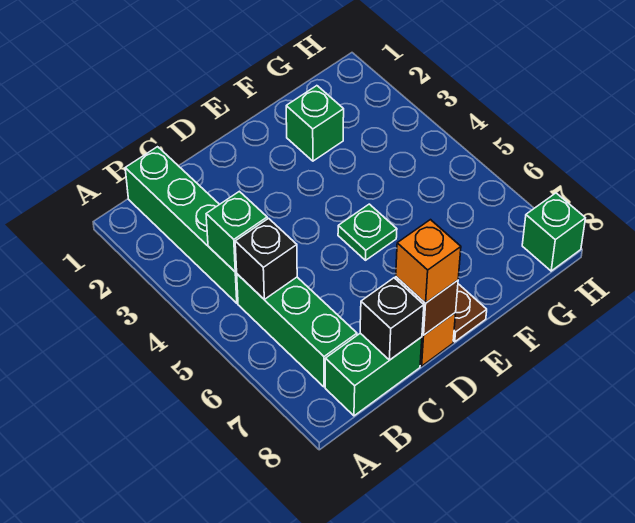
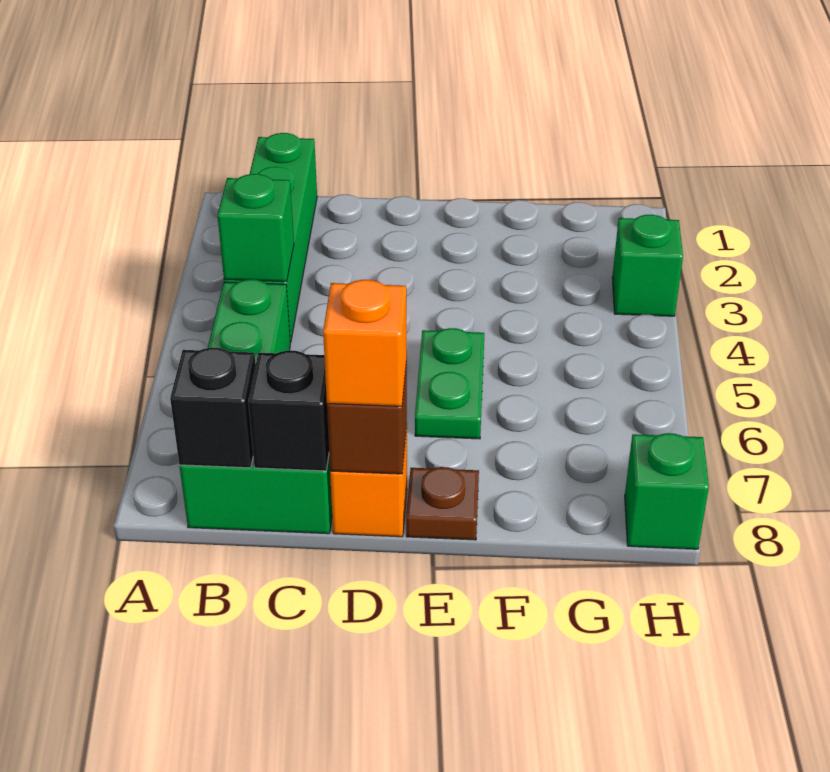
black brick B5 level 2 -> black brick B8 level 2
green plate E5 level 1 -> green plate E5:E6 level 1
green brick F2 level 1 -> green brick H3 level 1

